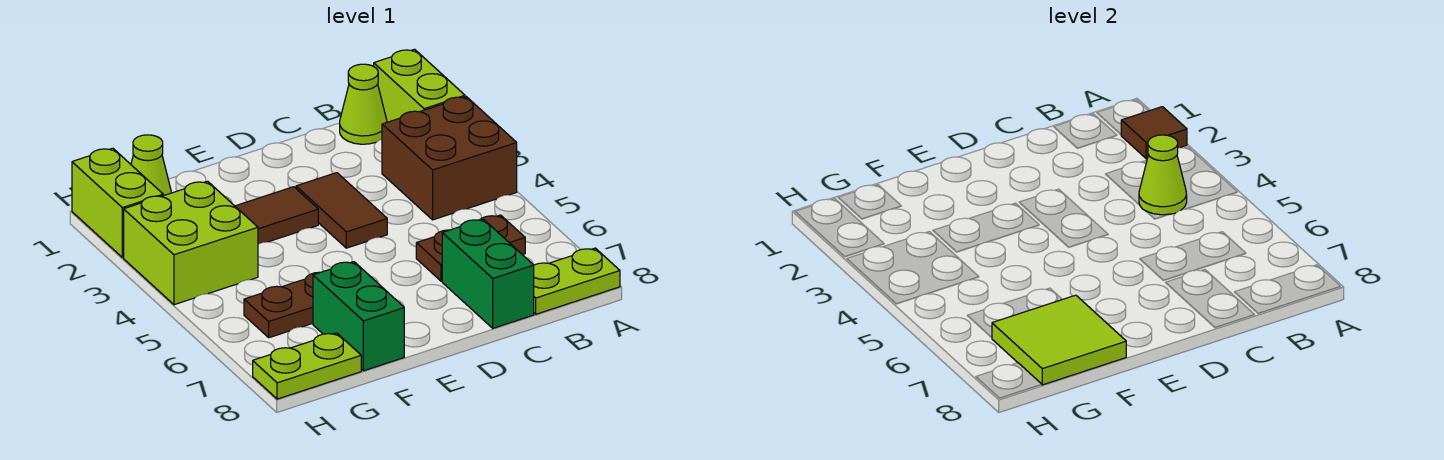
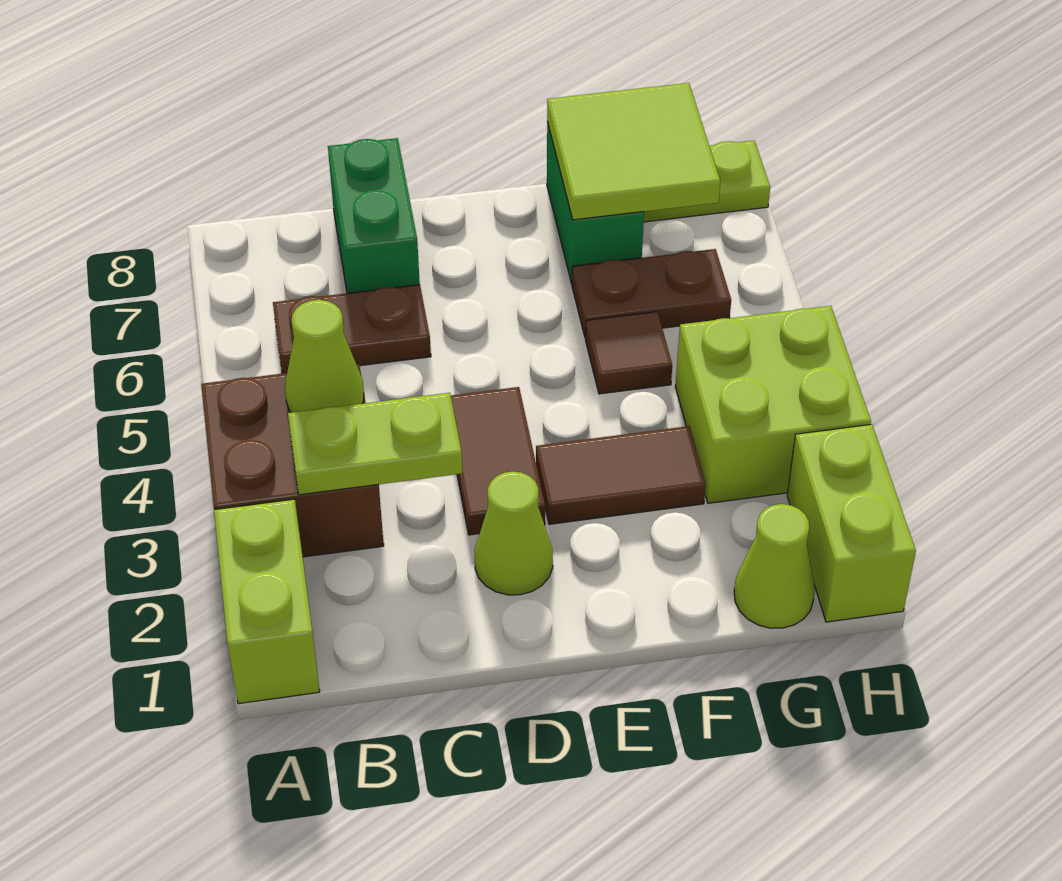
brown tile A2 level 2 -> brown tile F5 level 1
lime plate A8:B8 level 1 -> lime plate B3:C3 level 2
lime cone B1 level 1 -> lime cone D2 level 1

